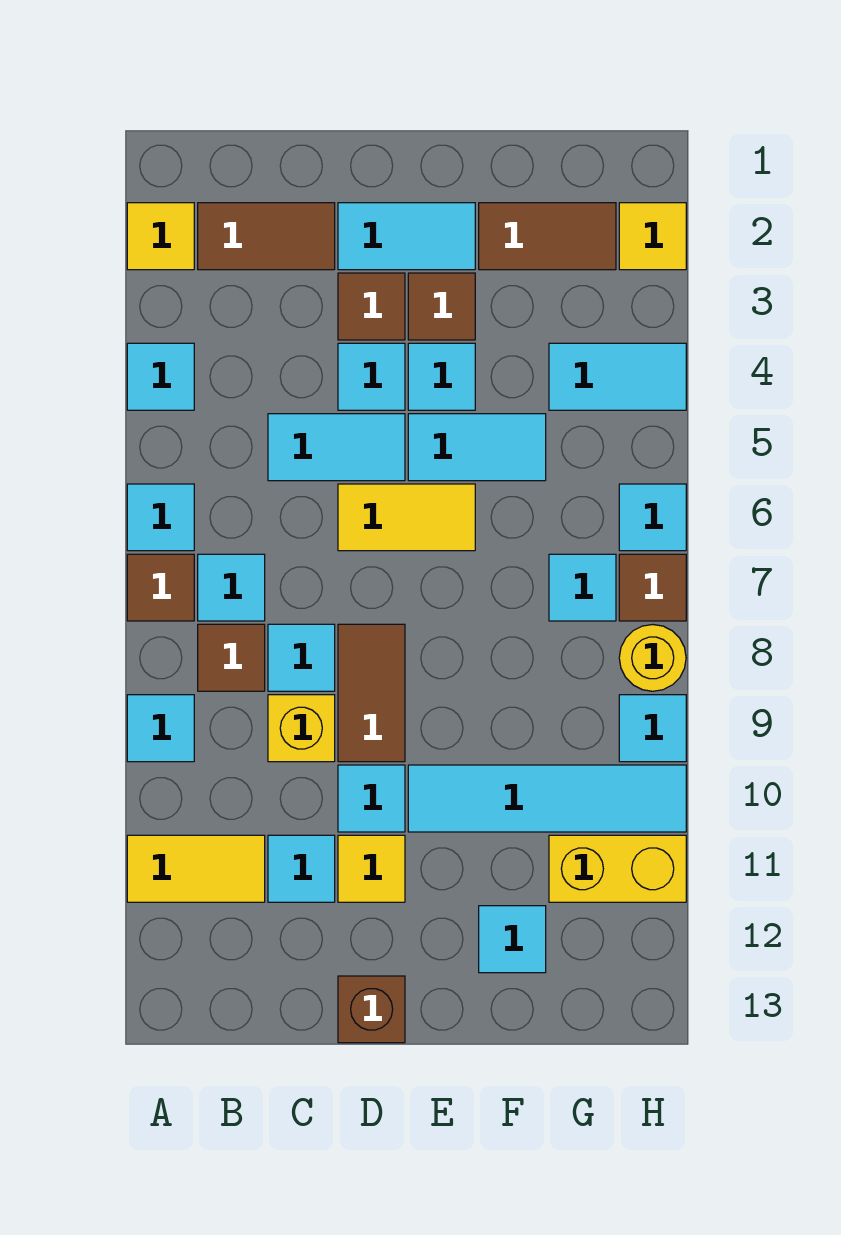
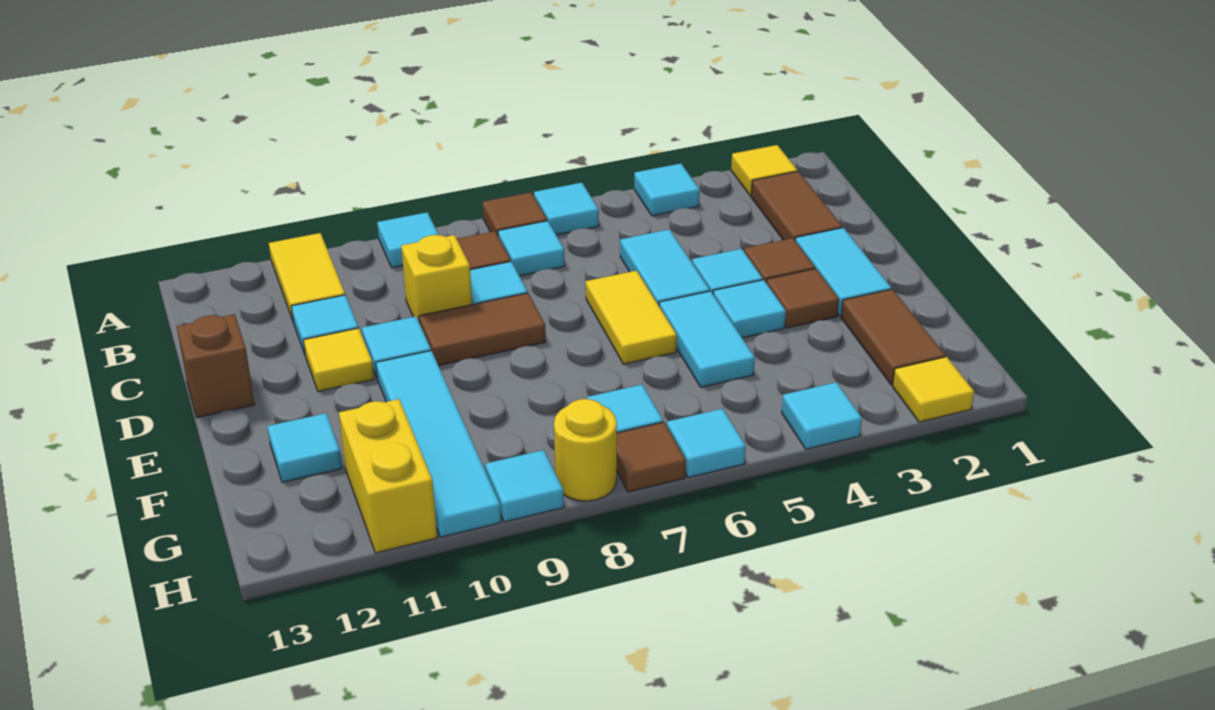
cyan tile G4:H4 level 1 -> cyan tile H4 level 1

